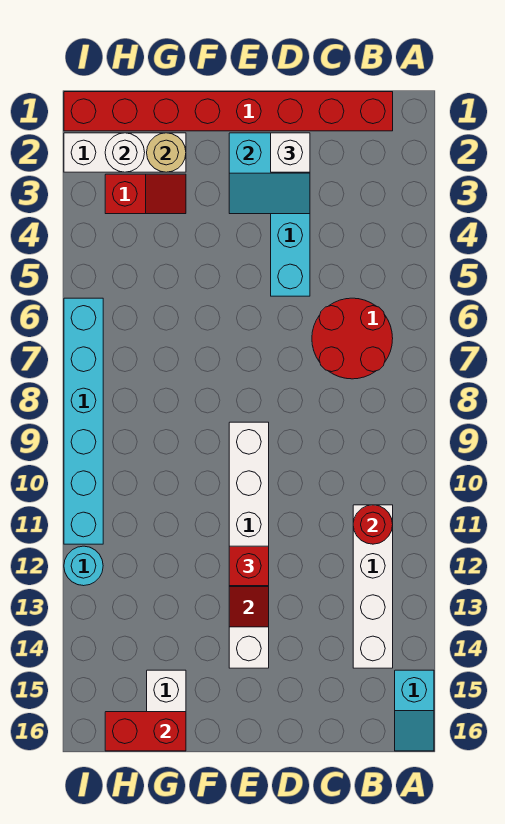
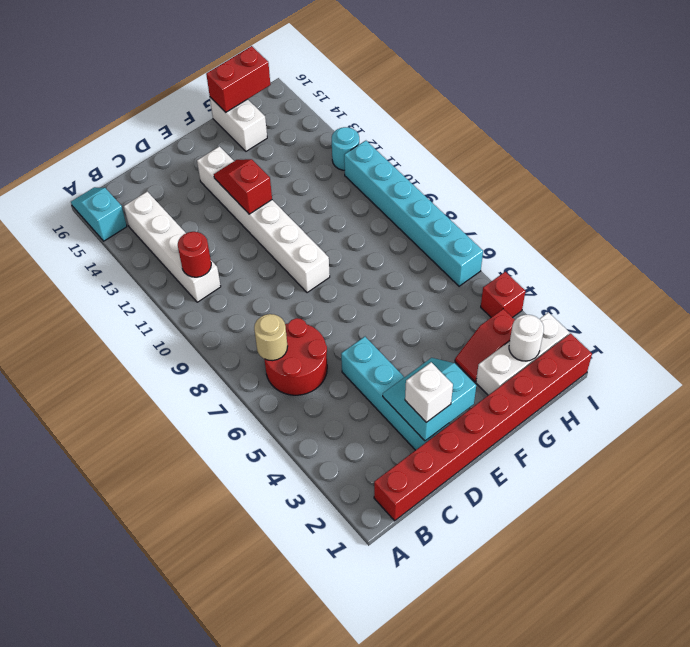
red brick E12 level 3 -> red brick I4 level 1
tan round brick G2 level 2 -> tan round brick B7 level 2

